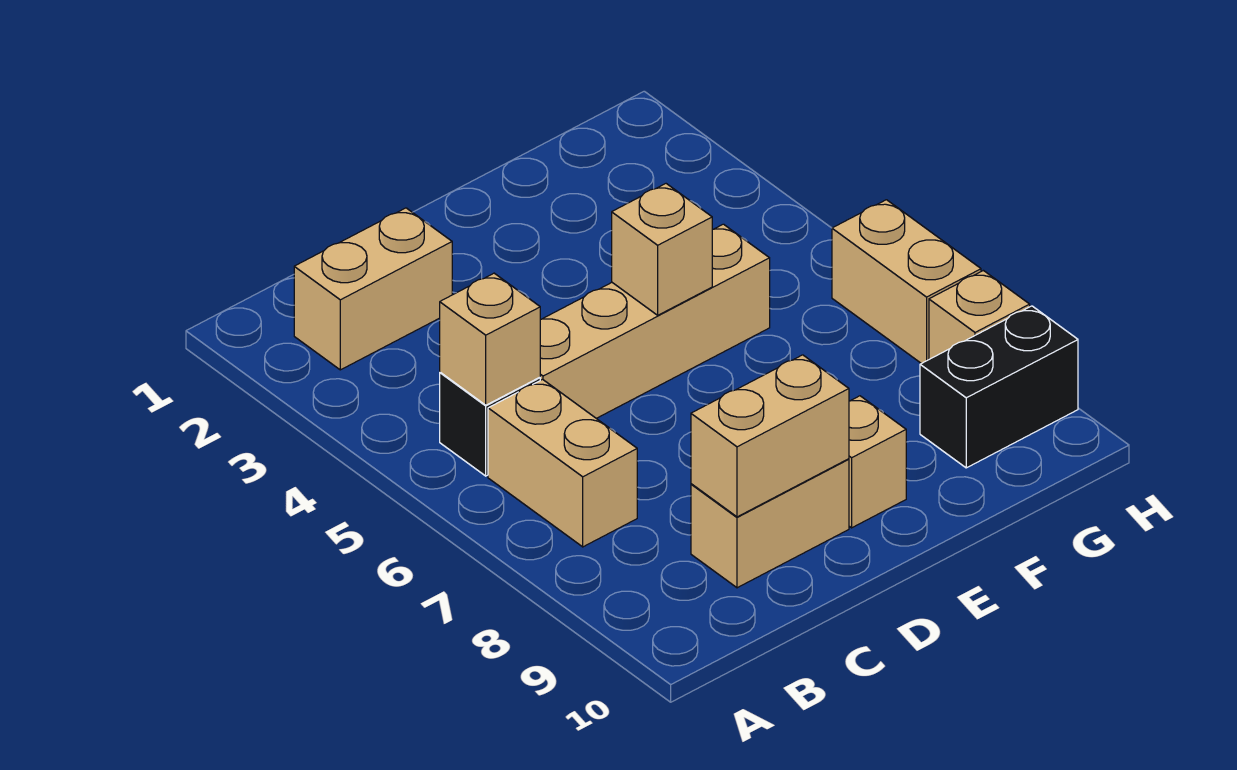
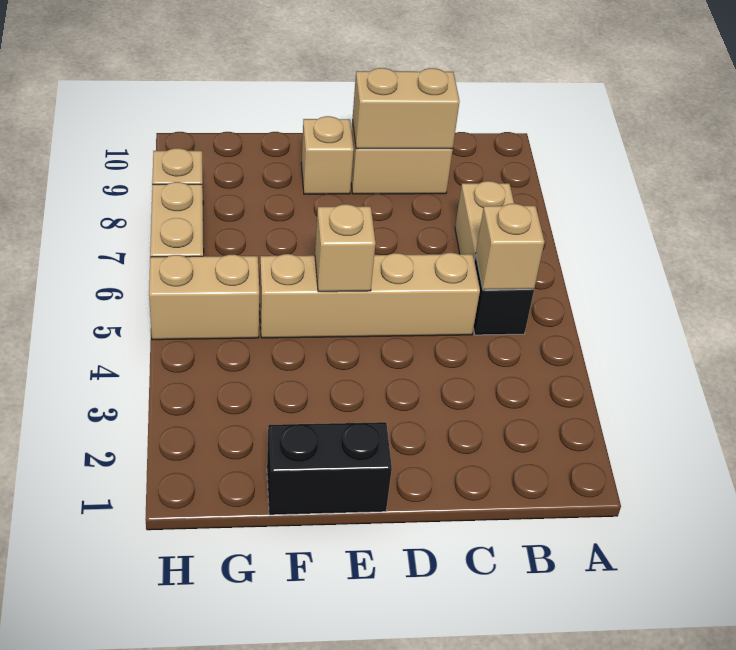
tan brick B2:C2 level 1 -> tan brick G5:H5 level 1
black brick G9:H9 level 1 -> black brick E1:F1 level 1

